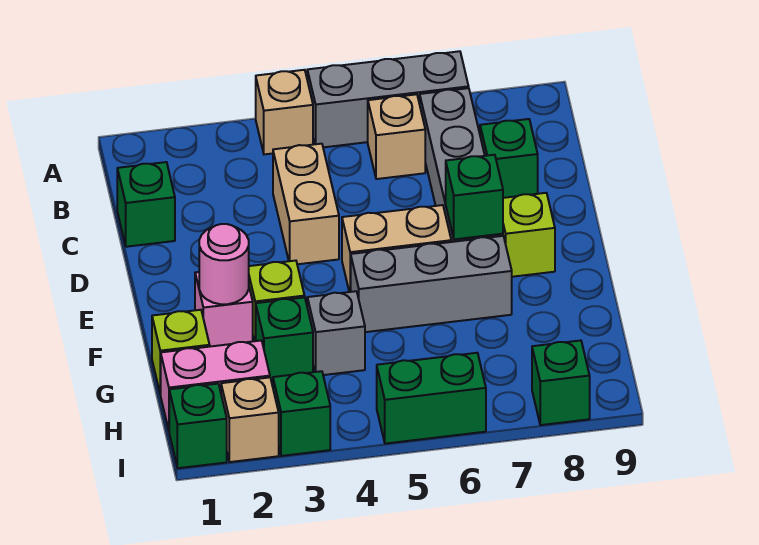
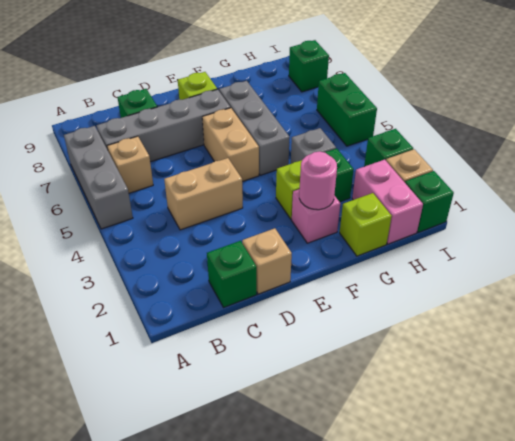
tan brick A4 level 1 -> tan brick D1 level 1
green brick E7 level 2 -> none

